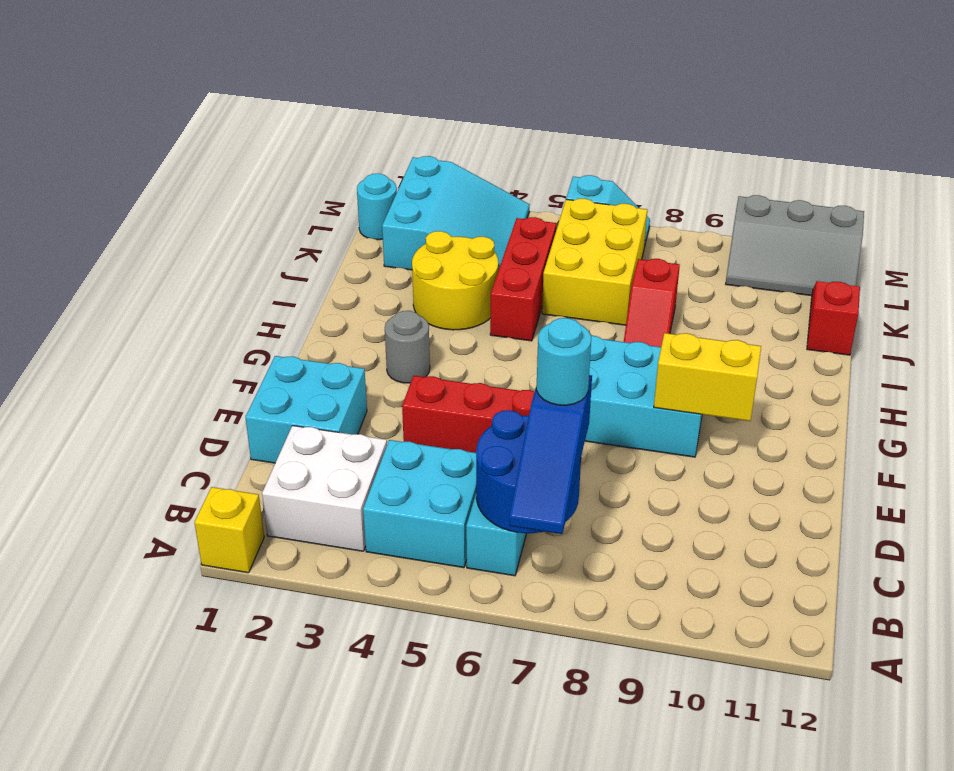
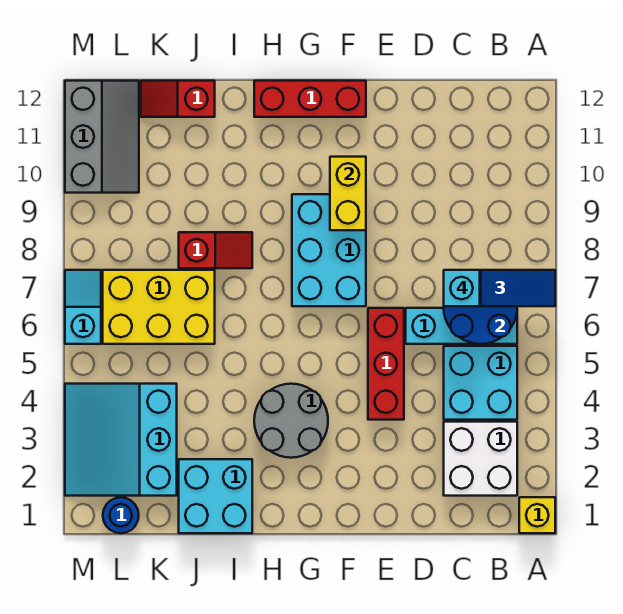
cyan round brick C7 level 4 -> cyan brick C7 level 4
cyan brick D1:E2 level 1 -> cyan brick I1:J2 level 1
grey round brick G3 level 1 -> grey round brick G3:H4 level 1
yellow round brick I3:J4 level 1 -> none
red brick I5:K5 level 1 -> red brick F12:H12 level 1
cyan slope K2:M4 level 1 top 2 -> cyan slope K2:M4 level 1 top K
cyan round brick L1 level 1 -> blue round brick L1 level 1

